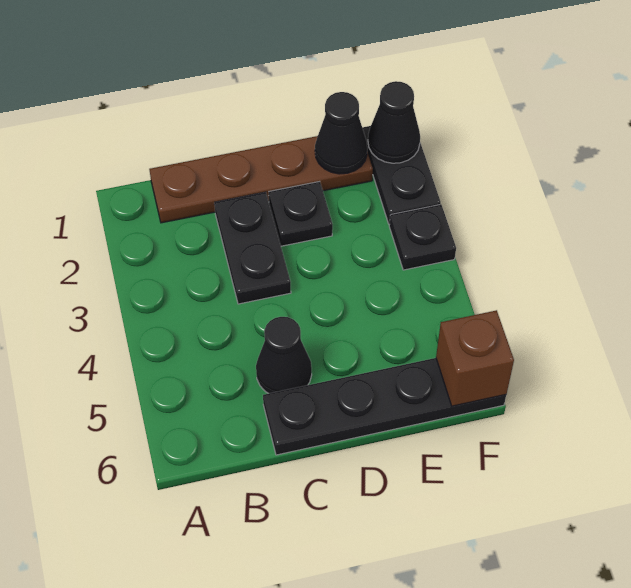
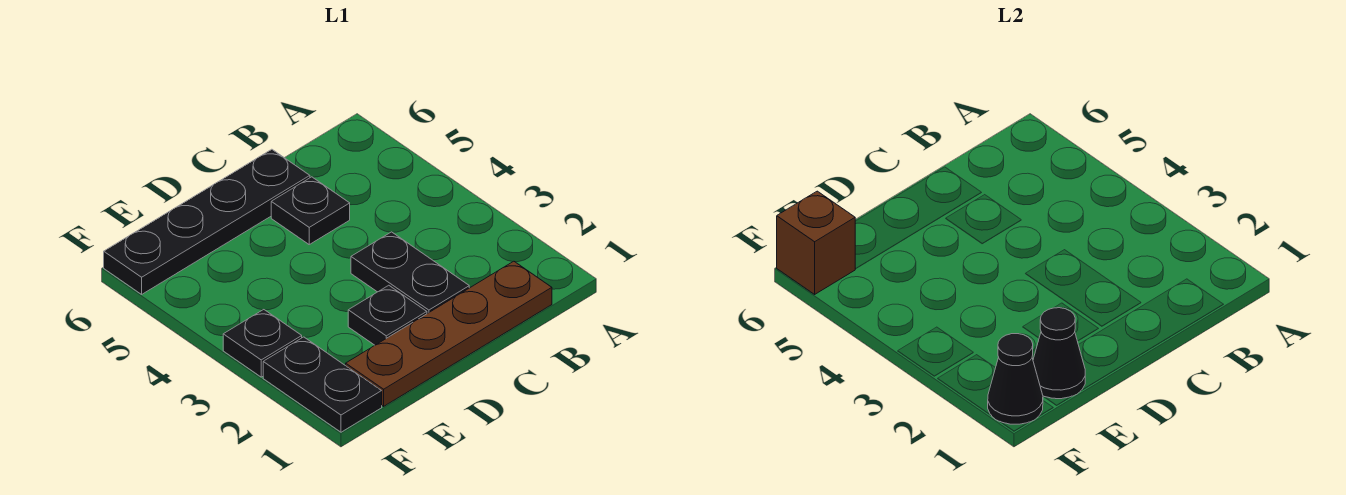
black cone C5 level 1 -> black plate C5 level 1

